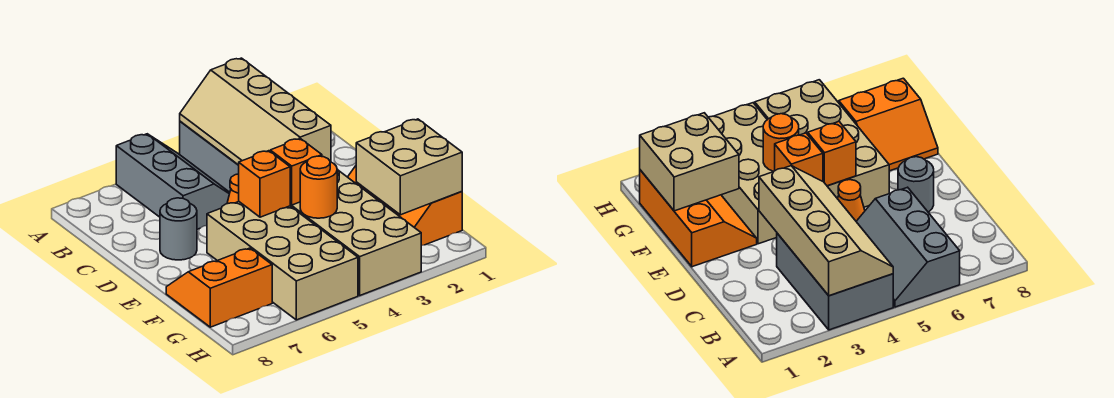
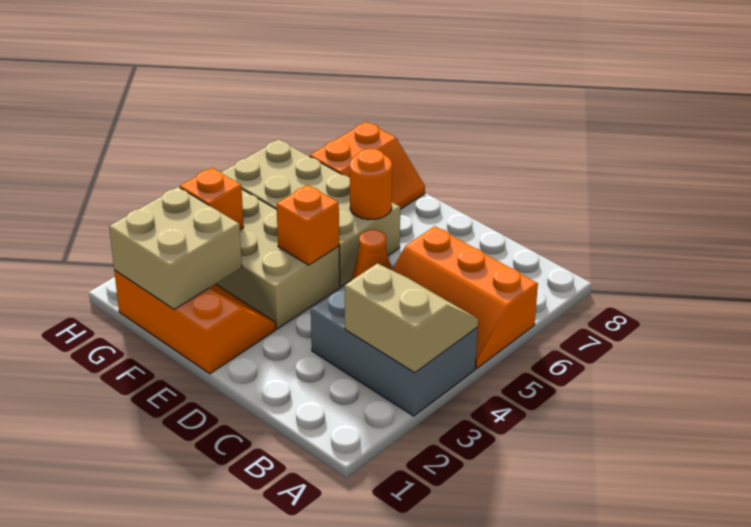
tan slope A3:D4 level 2 top 3 -> tan slope A3:B4 level 2 top 3
grey slope A5:C6 level 1 top 6 -> orange slope A5:C6 level 1 top 6
grey round brick D7 level 1 -> none
orange brick E5 level 2 -> orange brick G3 level 2
orange round brick F4 level 2 -> orange round brick E6 level 2

